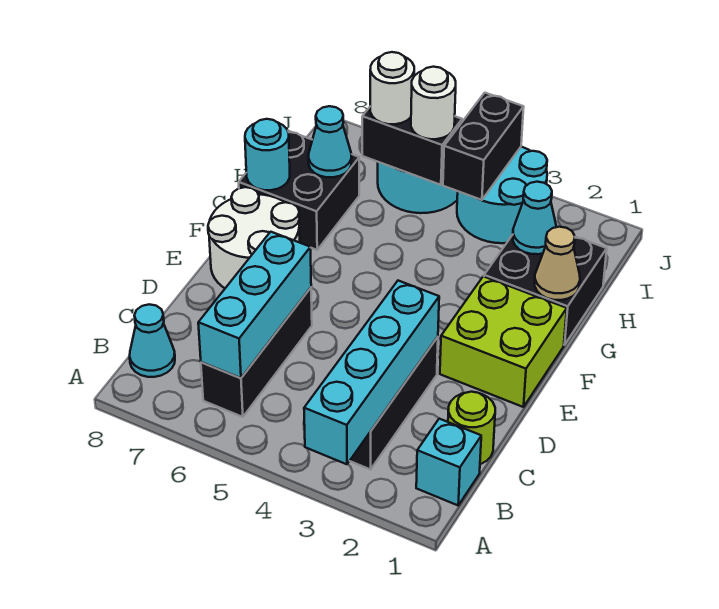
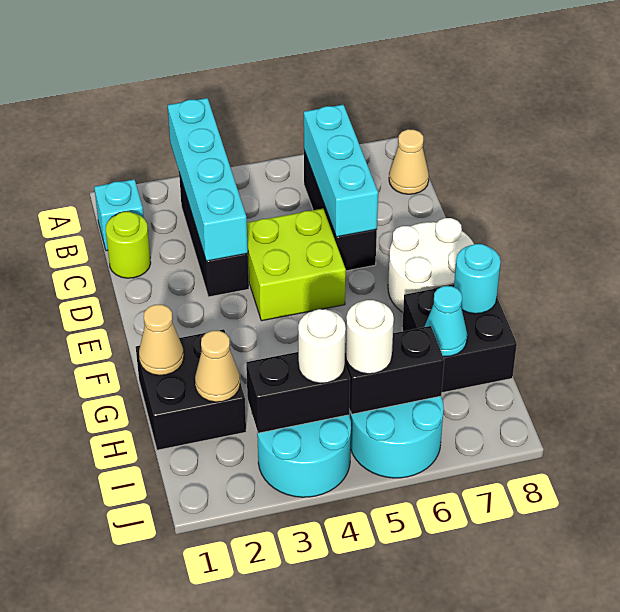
cyan cone B8 level 1 -> tan cone B8 level 1
lime brick E1:F2 level 1 -> lime brick D4:E5 level 1
cyan cone H2 level 2 -> tan cone H2 level 2
black brick I4:J4 level 2 -> black brick I3:I4 level 2
white round brick I6 level 3 -> white round brick I4 level 3

